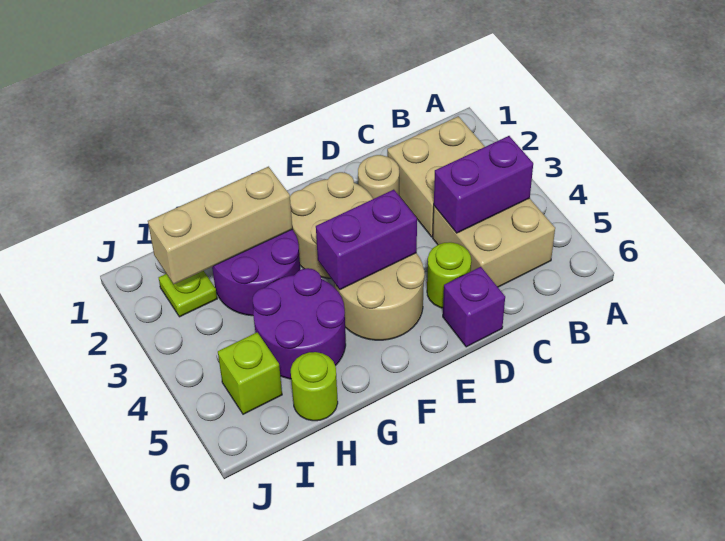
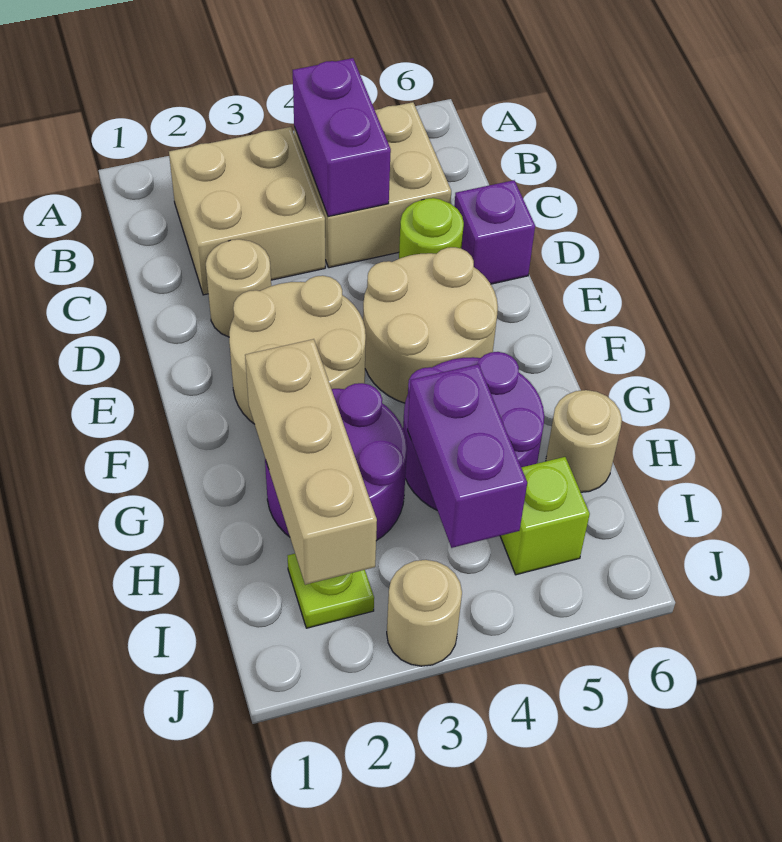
purple brick E4:F4 level 2 -> purple brick H4:I4 level 2
lime round brick H6 level 1 -> tan round brick H6 level 1
none -> tan round brick J3 level 1

